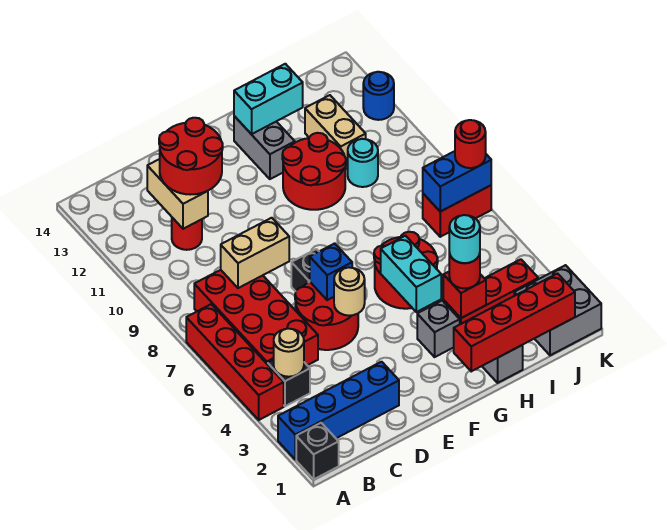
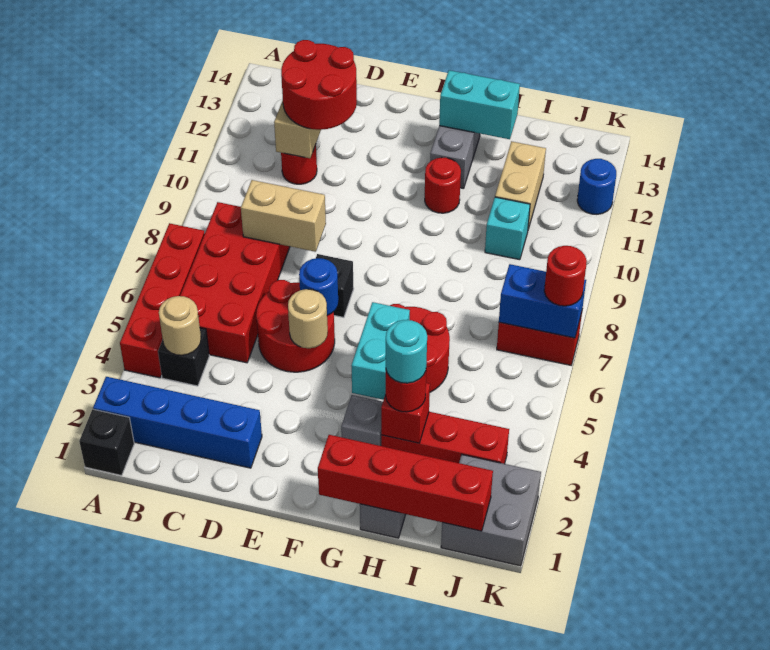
blue brick E6 level 2 -> blue round brick E6 level 2
red round brick G10:H11 level 1 -> red round brick G11 level 1
cyan round brick I10 level 1 -> cyan brick I10 level 1

